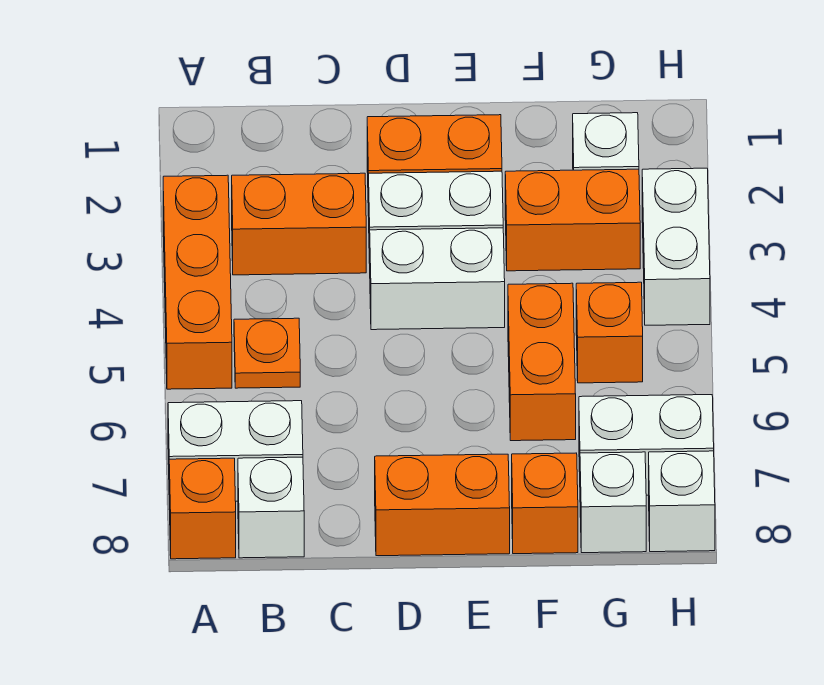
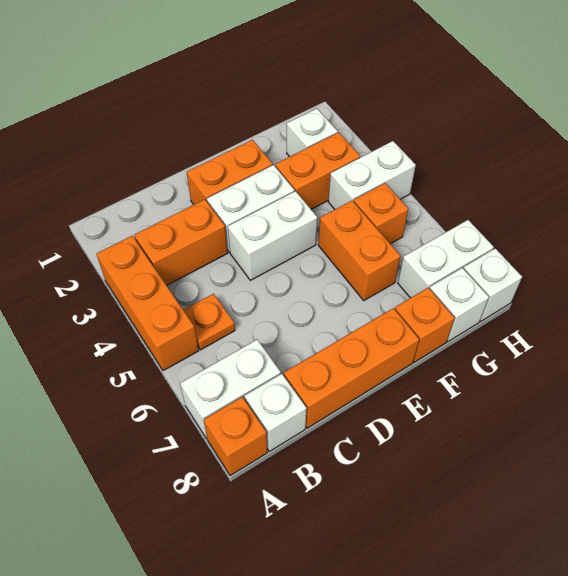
orange brick D8:E8 level 1 -> orange brick C8:E8 level 1
white brick H3:H4 level 1 -> white brick G4:H4 level 1

